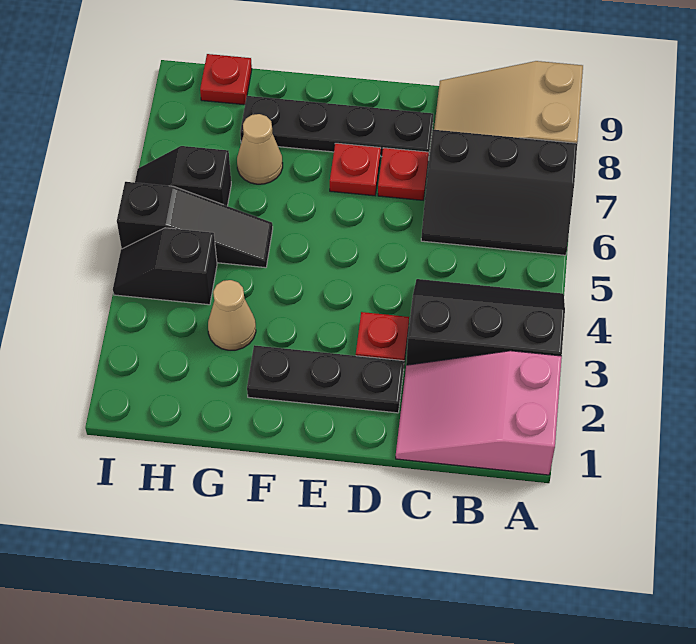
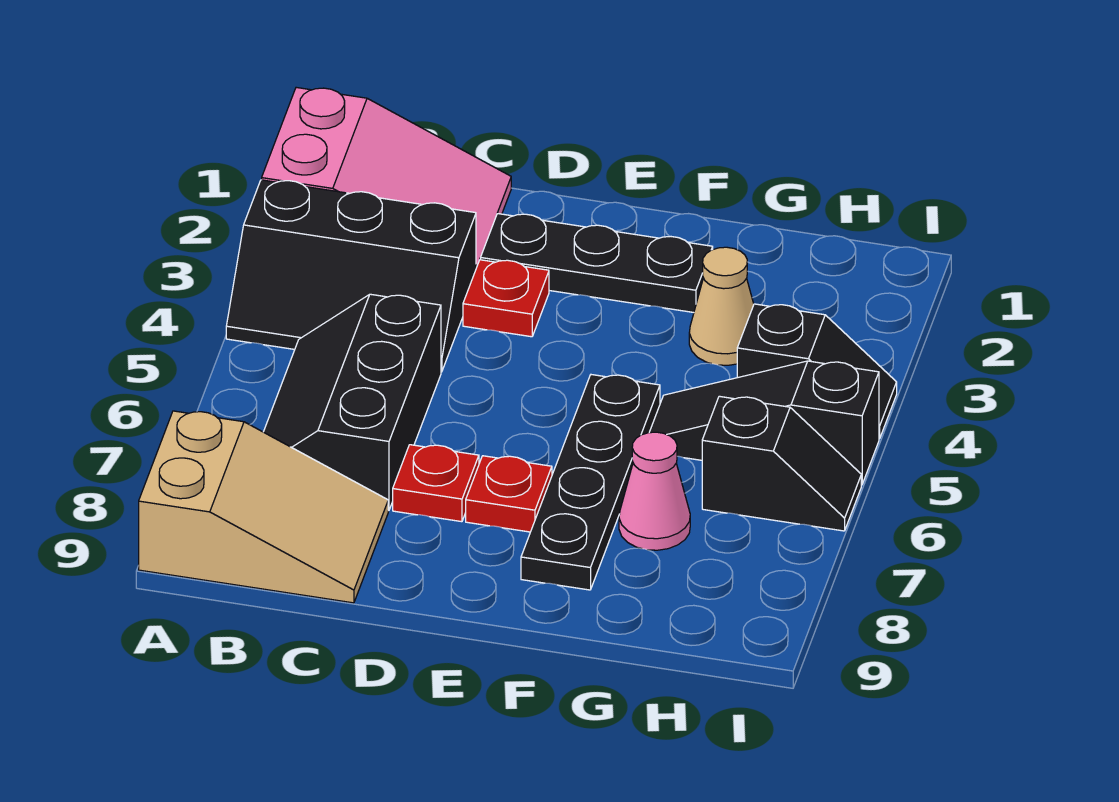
black slope A6:C7 level 1 top 7 -> black slope B5:C7 level 1 top C
black plate D8:G8 level 1 -> black plate F5:F8 level 1
tan cone G7 level 1 -> pink cone G7 level 1
red plate H9 level 1 -> none

